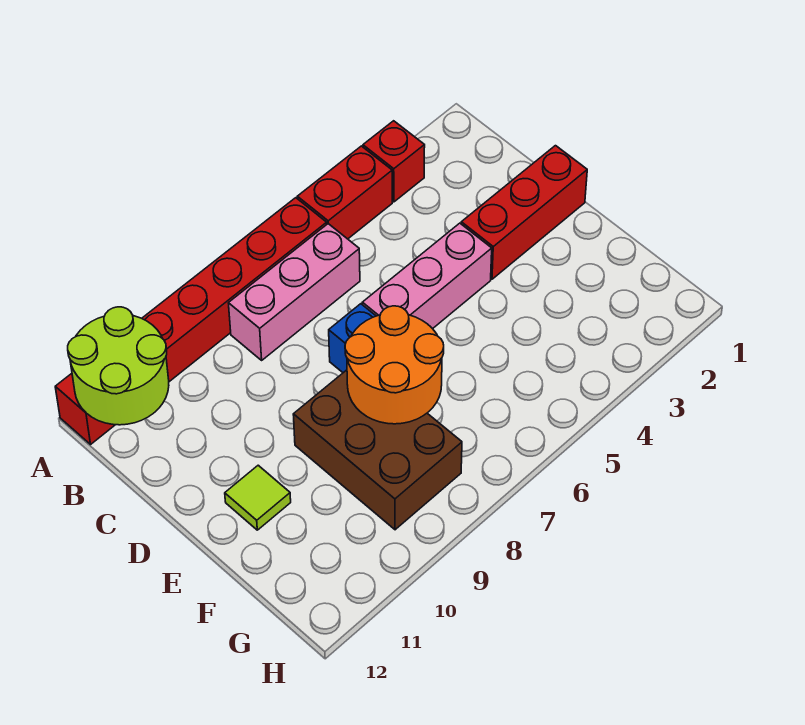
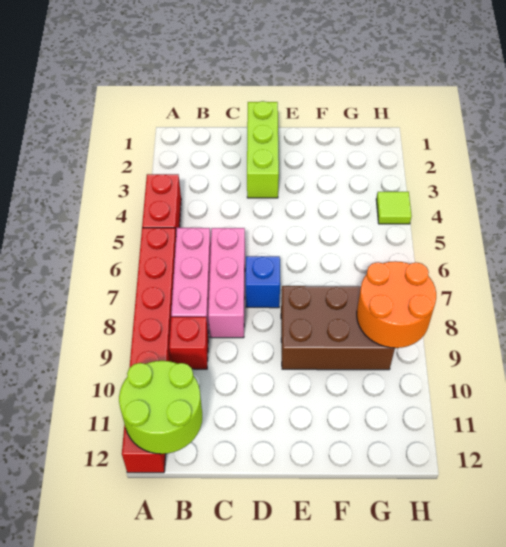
red brick A3 level 1 -> red brick B9 level 1
red brick D1:D3 level 1 -> lime brick D1:D3 level 1
pink brick D4:D6 level 1 -> pink brick C6:C8 level 1
orange round brick E7:F8 level 2 -> orange round brick G8:H9 level 2
lime tile E11 level 1 -> lime tile H4 level 1

